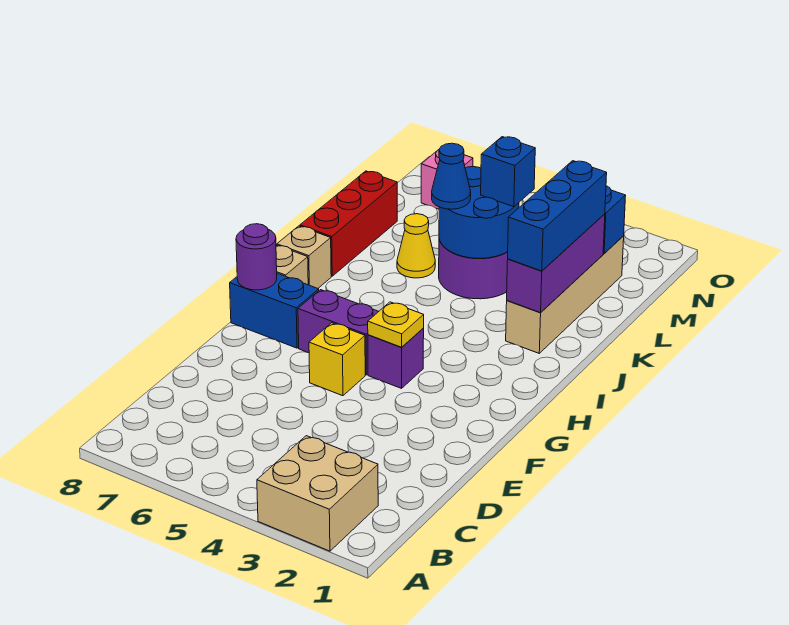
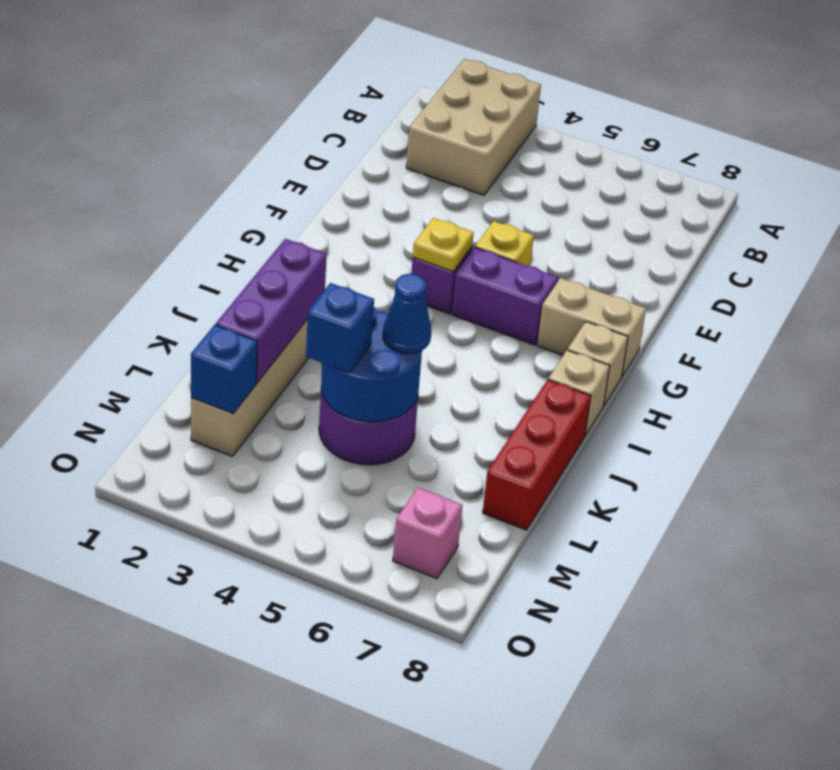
tan brick A2:B3 level 1 -> tan brick A2:C3 level 1
blue brick G7:G8 level 1 -> tan brick G7:G8 level 1
purple round brick G8 level 2 -> none
blue brick J2:L2 level 3 -> none
yellow cone K6 level 1 -> none

